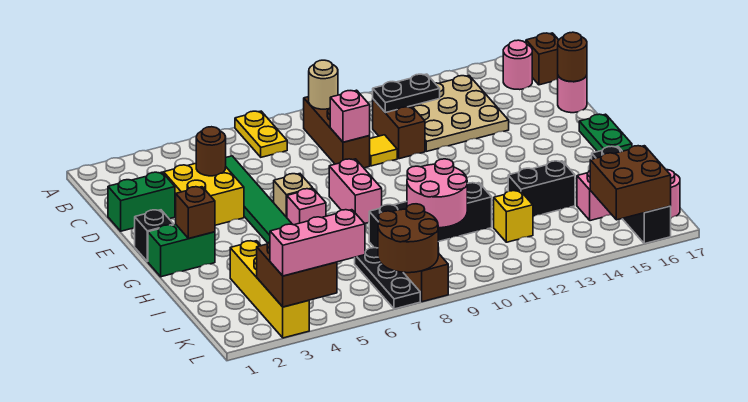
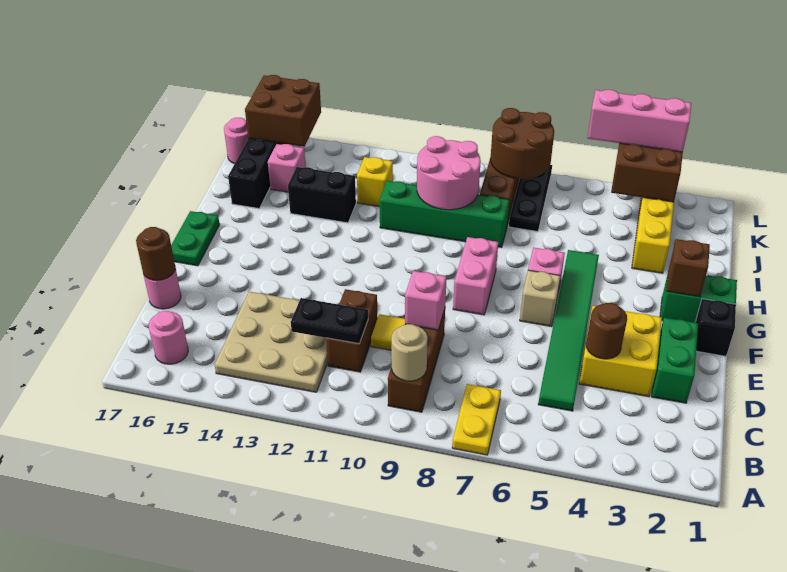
brown brick B17 level 1 -> none
green brick D1:D2 level 1 -> green brick D2:E2 level 1
black brick I8:I11 level 1 -> green brick I8:I11 level 1

